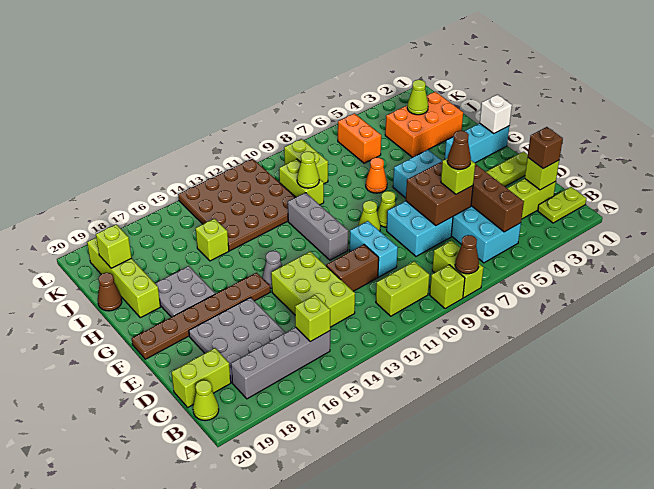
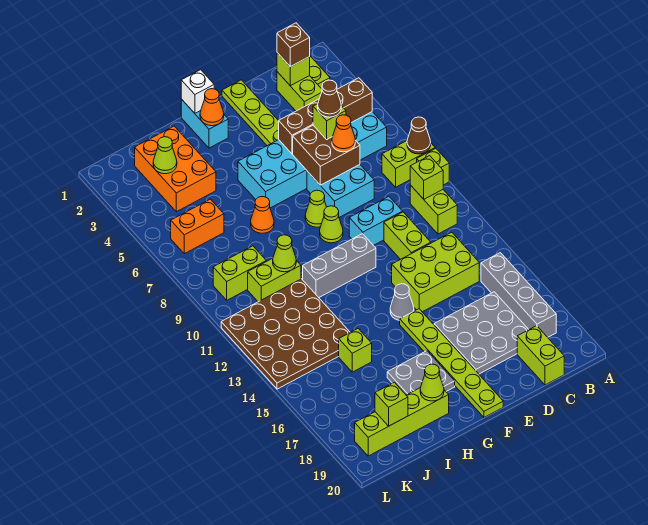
lime brick B15 level 2 -> lime brick B10 level 2
lime cone B20 level 1 -> lime cone H19 level 2
none -> orange cone D7 level 3
brown brick D11:D12 level 1 -> lime brick D11:D12 level 1
brown plate F15:F20 level 1 -> lime plate F15:F20 level 1
cyan brick G1:G3 level 1 -> cyan brick G1:G2 level 1
none -> orange cone G2 level 2
brown cone I20 level 1 -> none

